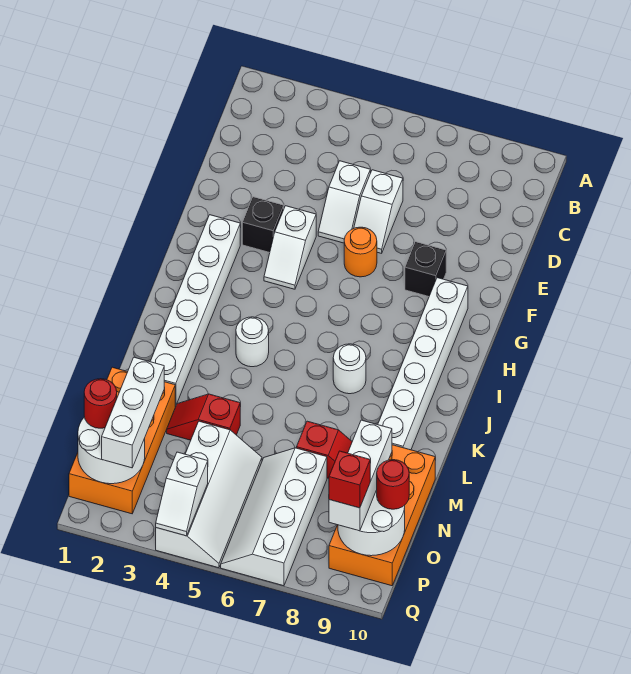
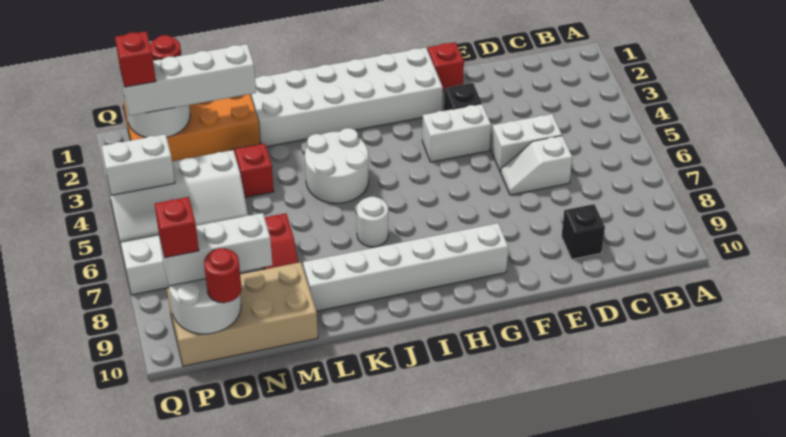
white slope D5:E5 level 1 top D -> white brick D5:E5 level 1
none -> red brick F1 level 1
white slope F4:G4 level 1 top F -> white brick F4:G4 level 1
orange round brick F6 level 1 -> none
black brick F8 level 1 -> black brick D9 level 1
white brick G2:L2 level 1 -> white brick G1:L2 level 1
white round brick J4 level 1 -> white round brick J4:K5 level 1
orange brick M9:P10 level 1 -> tan brick M9:P10 level 1
white brick N2:P2 level 3 -> white brick M2:P2 level 3
none -> red brick P2 level 4
white slope P4:Q4 level 2 top P -> white brick P4:Q4 level 2

